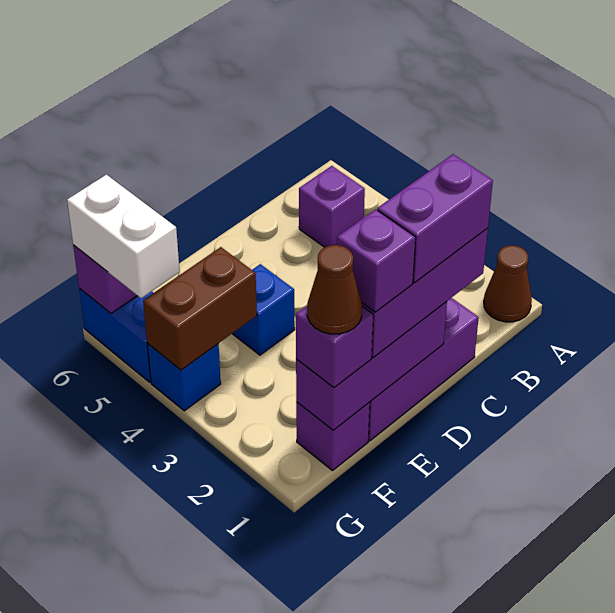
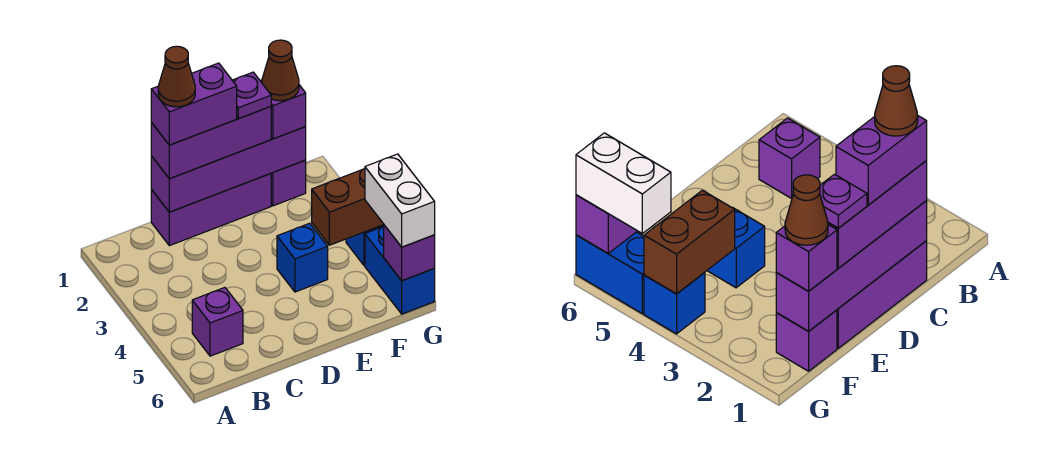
brown cone A1 level 1 -> brown cone C1 level 5
purple brick D1:F1 level 2 -> purple brick C1:F1 level 2
purple brick E1 level 4 -> purple plate E1 level 4

